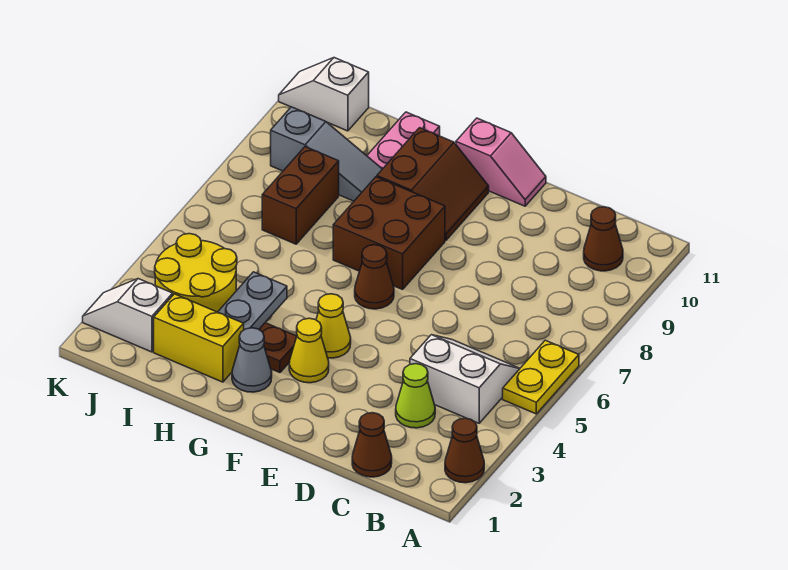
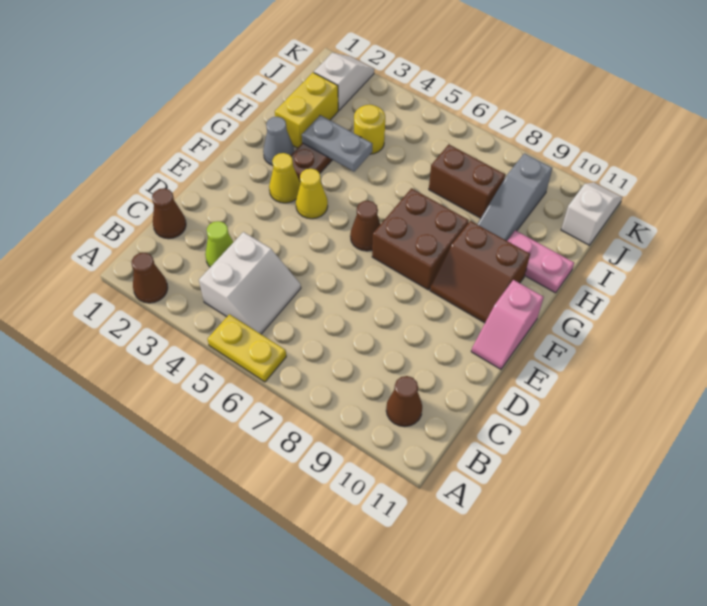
yellow round brick I3:J4 level 1 -> yellow round brick I4 level 1

